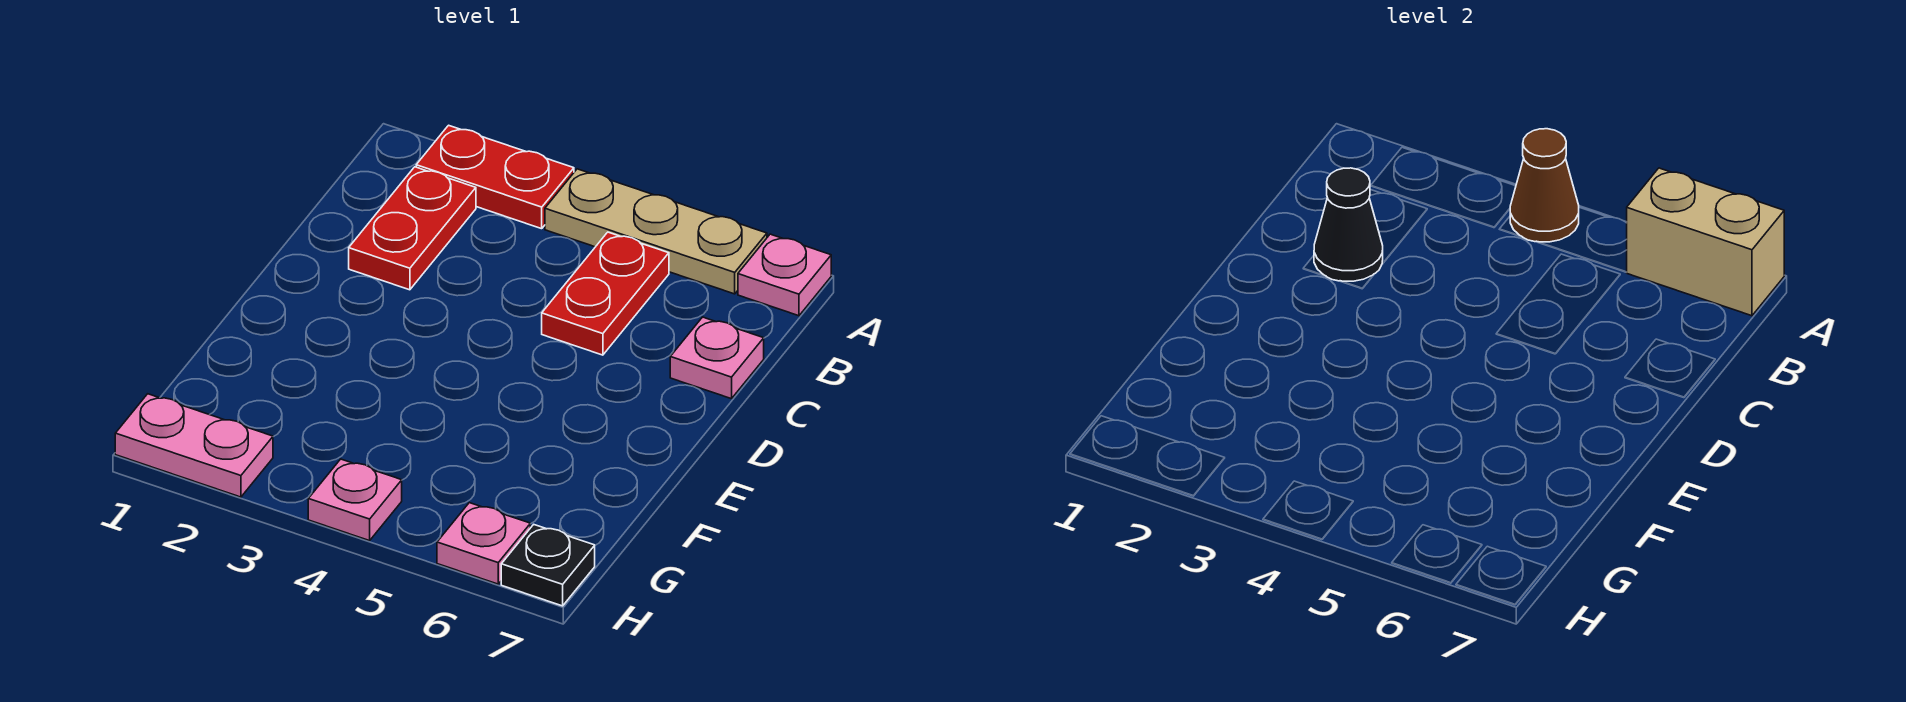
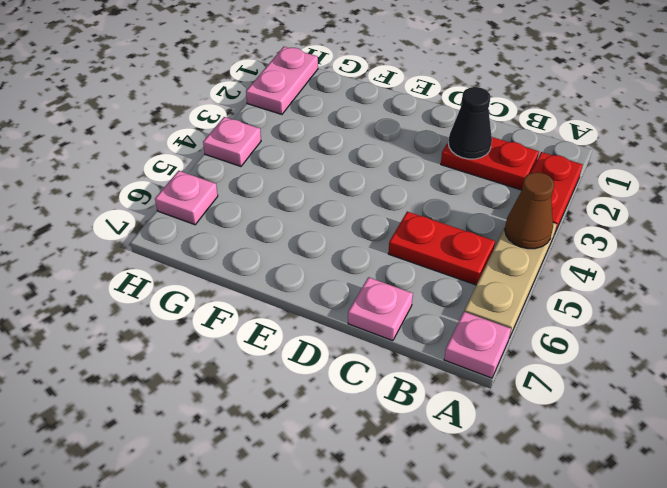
tan brick A6:A7 level 2 -> none
black plate H7 level 1 -> none

